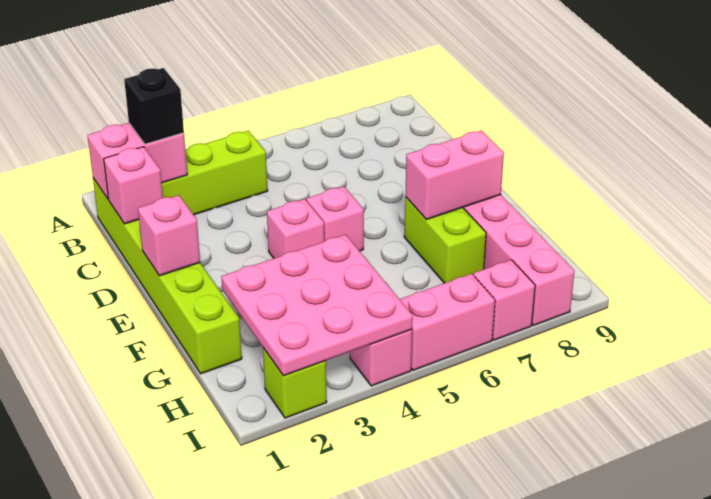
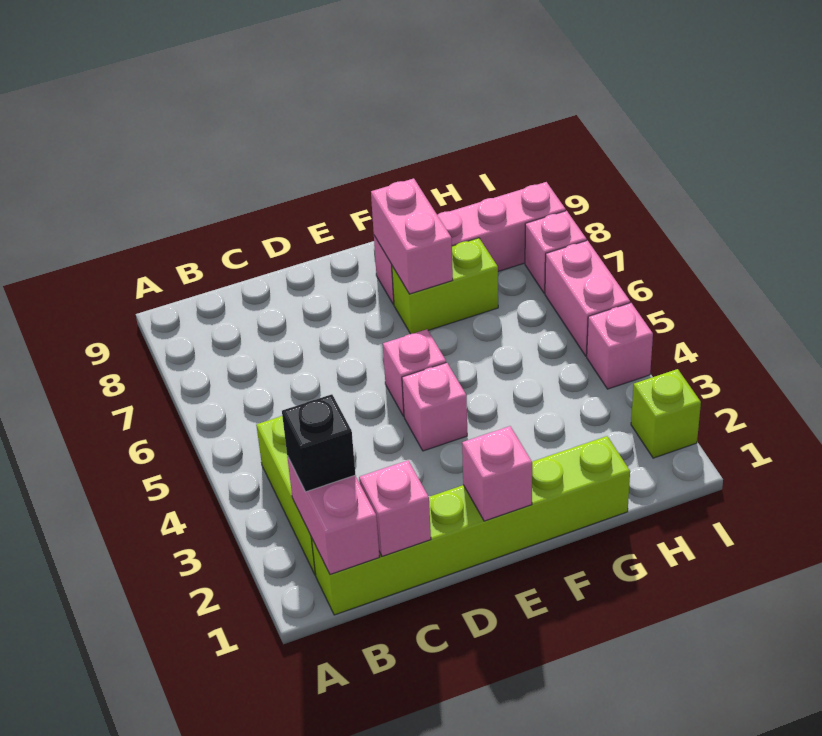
pink plate G2:I4 level 2 -> none

